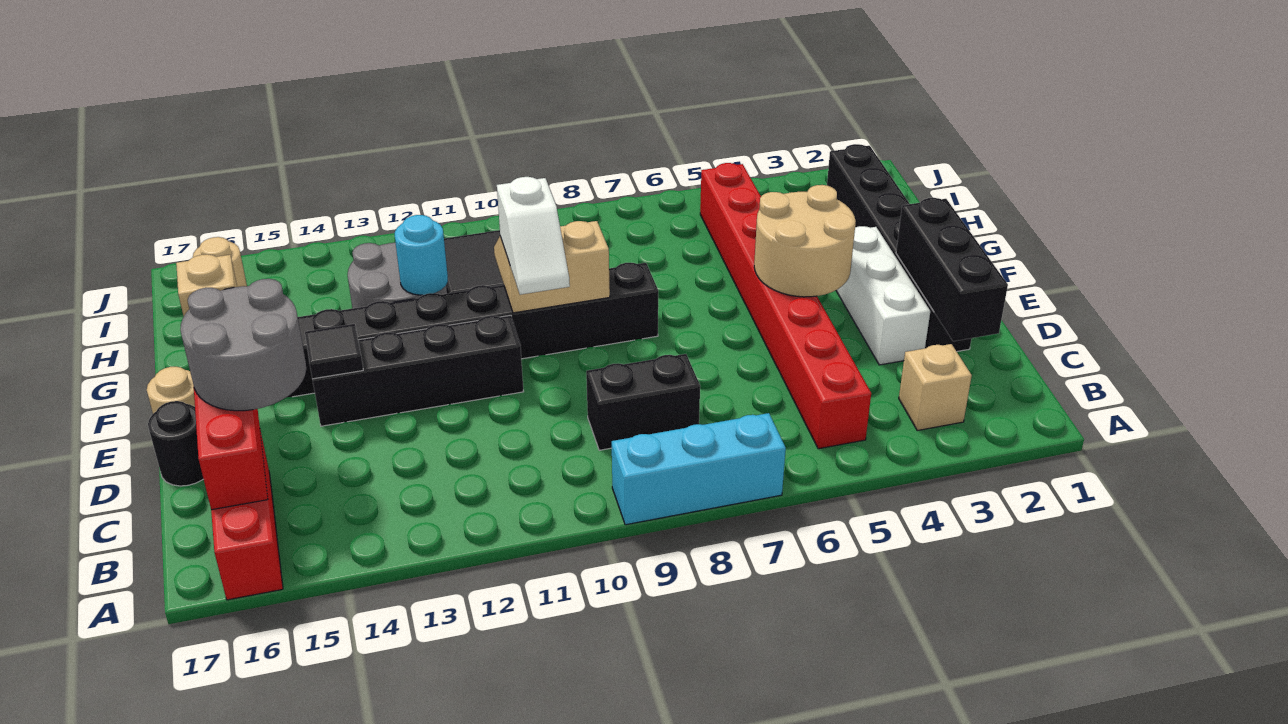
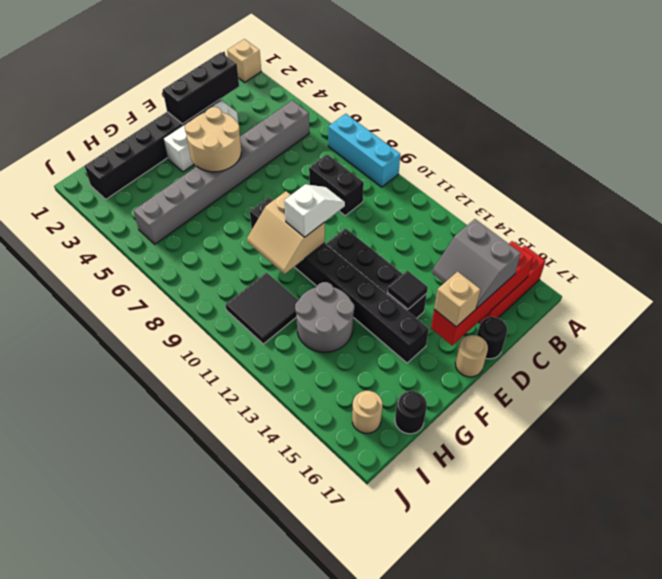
tan brick B3 level 1 -> tan brick A1 level 1
red brick B5:I5 level 1 -> grey brick B5:I5 level 1
grey round brick C15:D16 level 3 -> grey slope C15:D16 level 3 top C
cyan round brick G12 level 2 -> none
none -> black round brick H17 level 1

